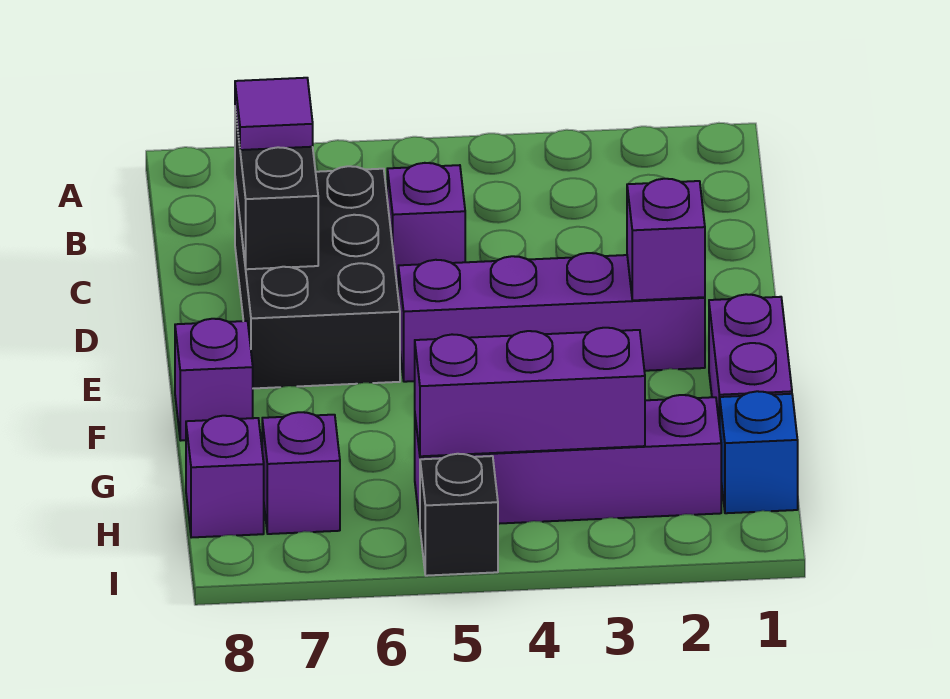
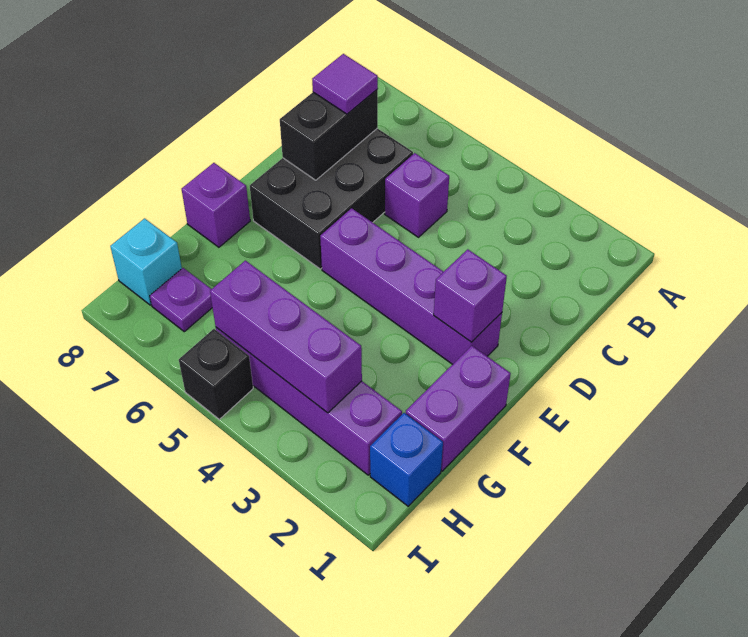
purple brick H7 level 1 -> purple plate H7 level 1
purple brick H8 level 1 -> cyan brick H8 level 1

